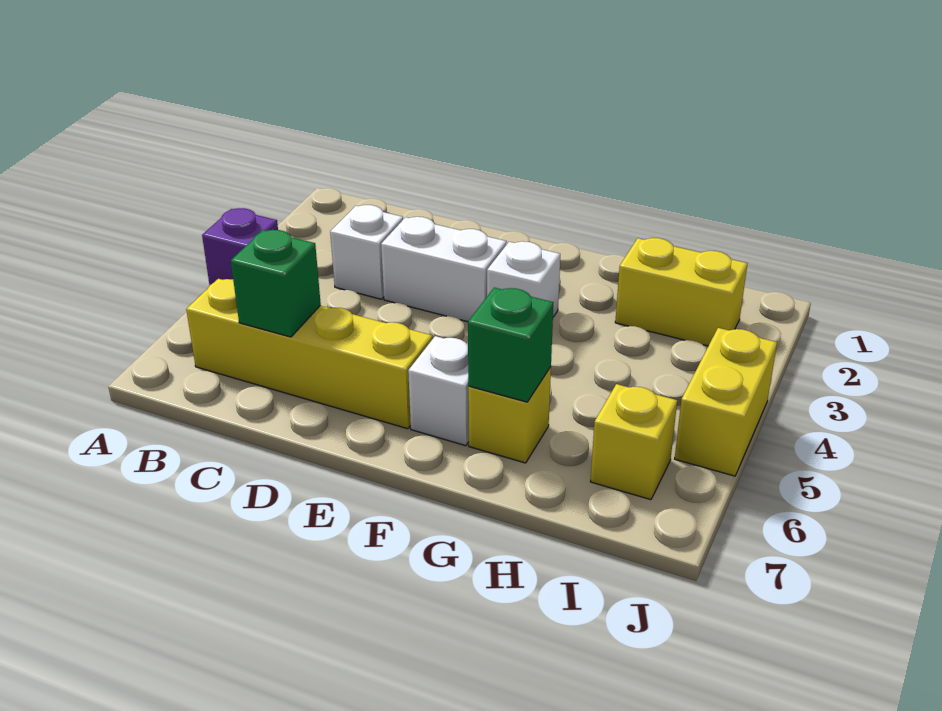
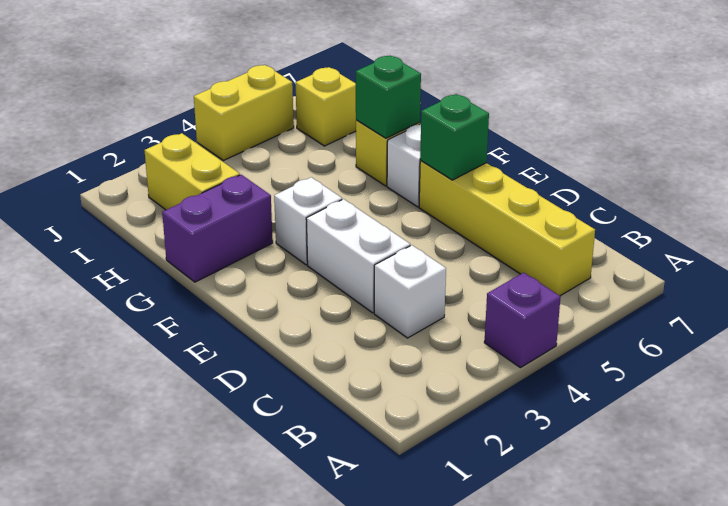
green brick C6 level 2 -> green brick E6 level 2
none -> purple brick G1:G2 level 1

